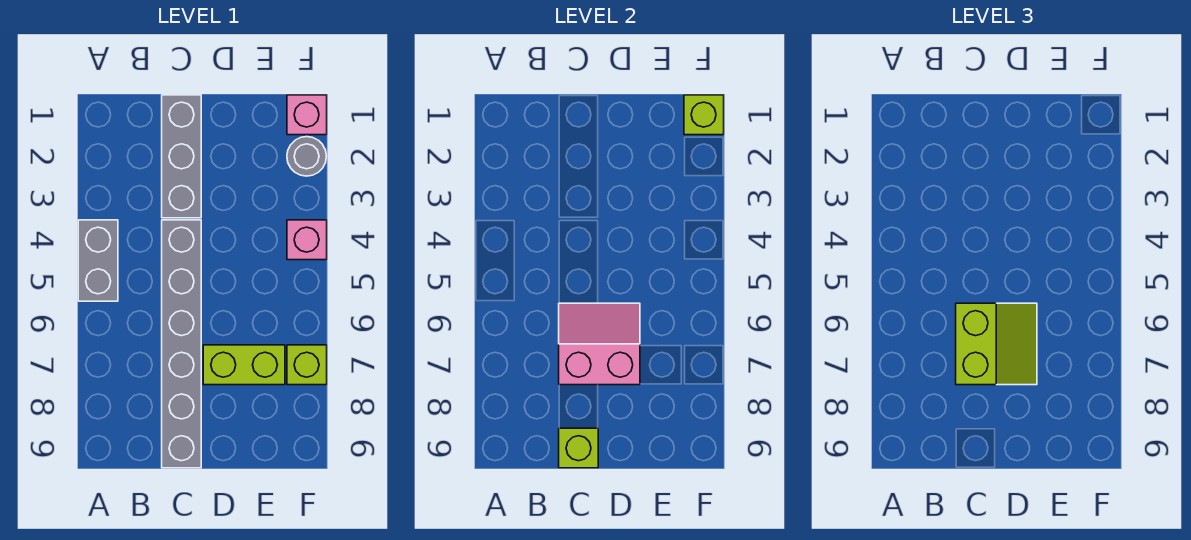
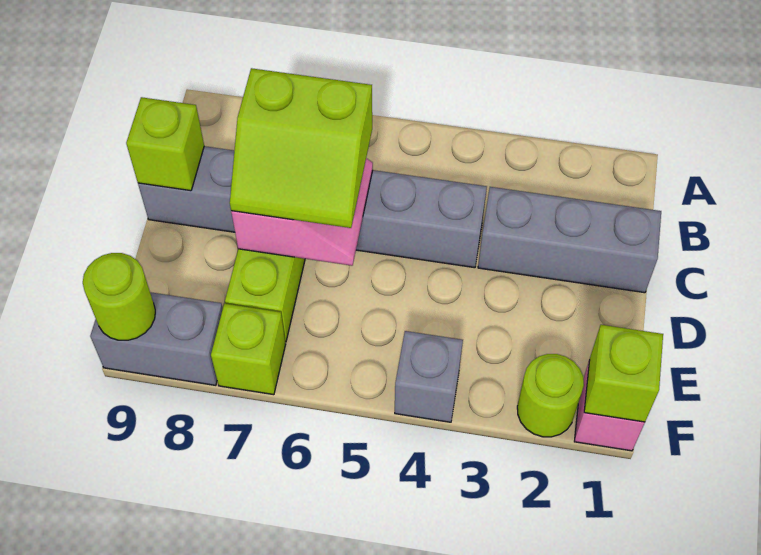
grey brick A4:A5 level 1 -> grey brick F8:F9 level 1
grey round brick F2 level 1 -> lime round brick F2 level 1
pink brick F4 level 1 -> grey brick F4 level 1
none -> lime round brick F9 level 2

